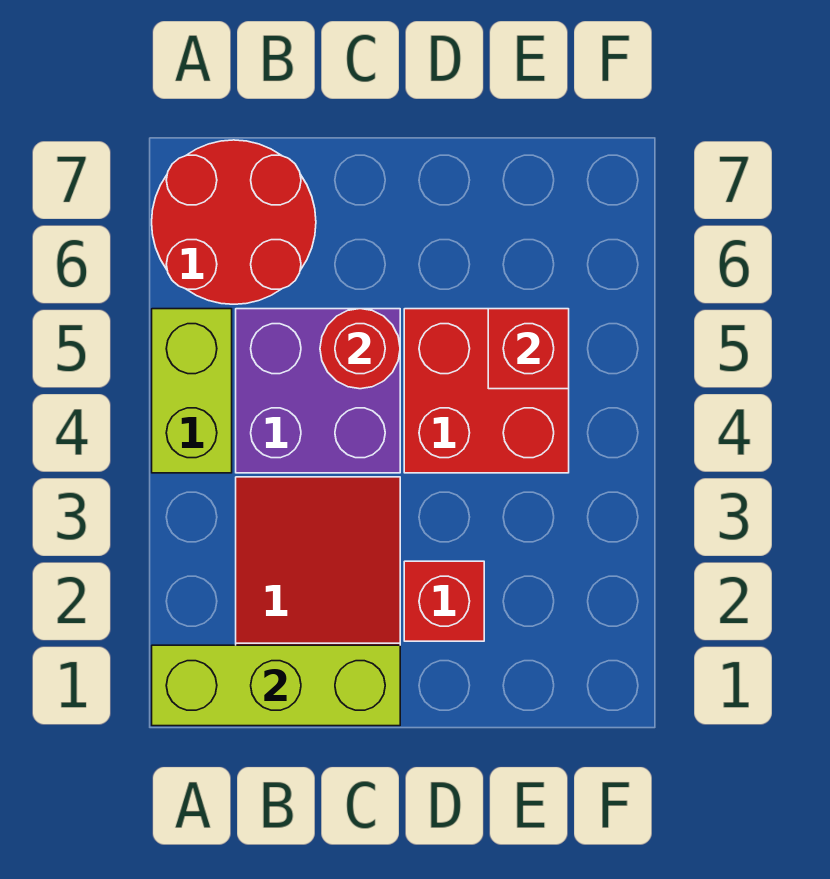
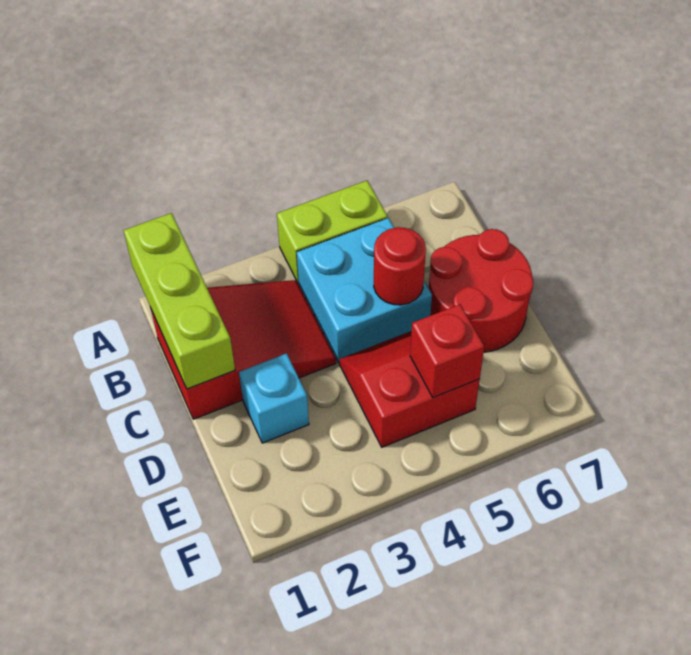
red round brick A6:B7 level 1 -> red round brick C6:D7 level 1
purple brick B4:C5 level 1 -> cyan brick B4:C5 level 1
red brick D2 level 1 -> cyan brick D2 level 1
red brick D4:E5 level 1 -> red slope D4:E5 level 1 top E

